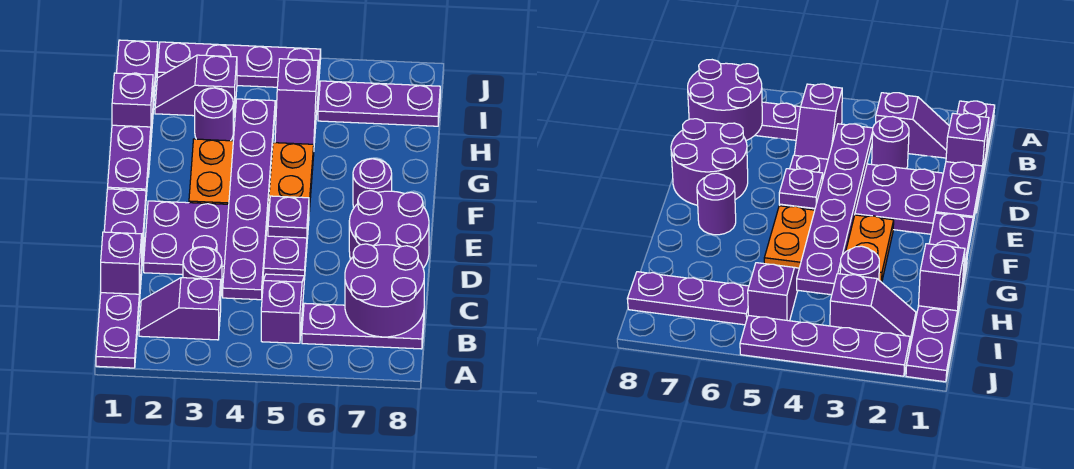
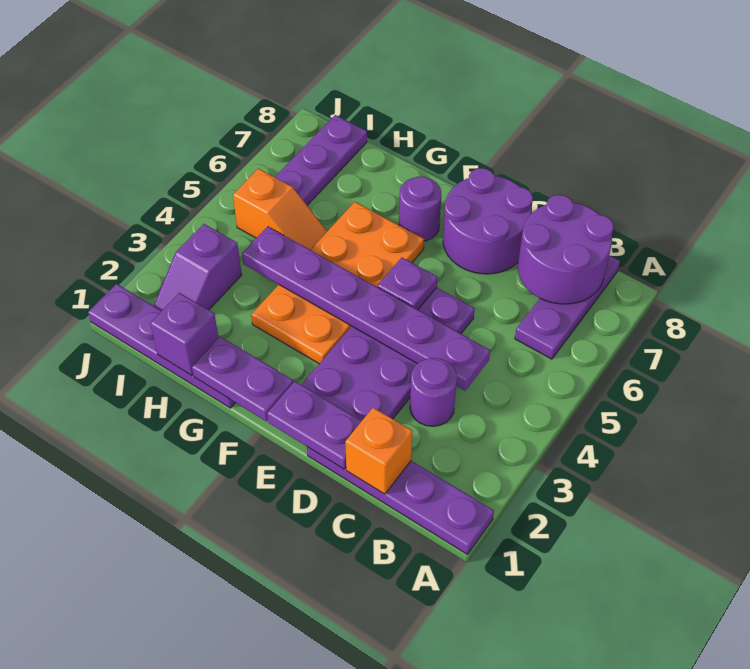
purple slope B2:B3 level 1 top 3 -> none
purple slope B5:C5 level 1 top B -> none
purple brick C1 level 2 -> orange brick C1 level 2
orange plate F3:G5 level 1 -> orange plate F3:G6 level 1
purple round brick H3 level 1 -> none
purple slope H5:I5 level 1 top I -> orange slope H5:I5 level 1 top I
purple plate J2:J5 level 1 -> none

